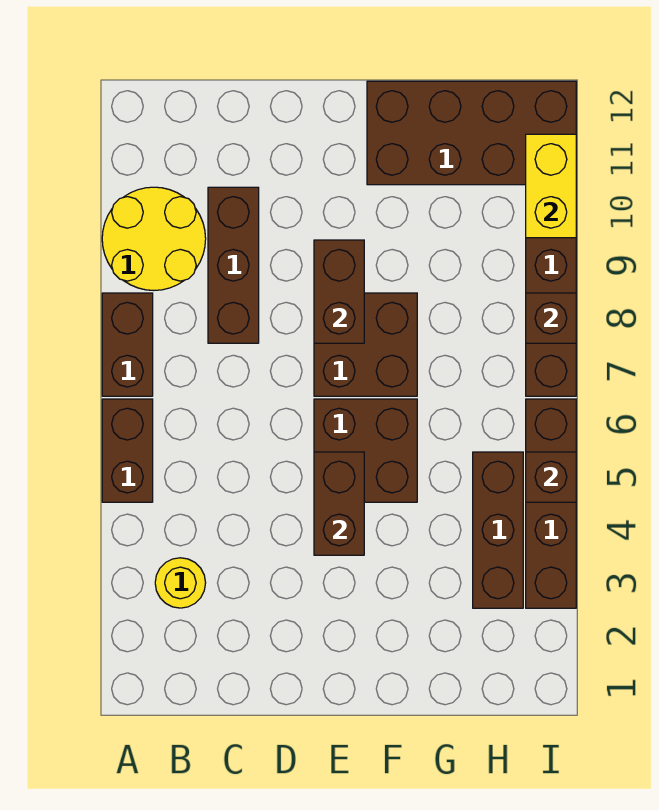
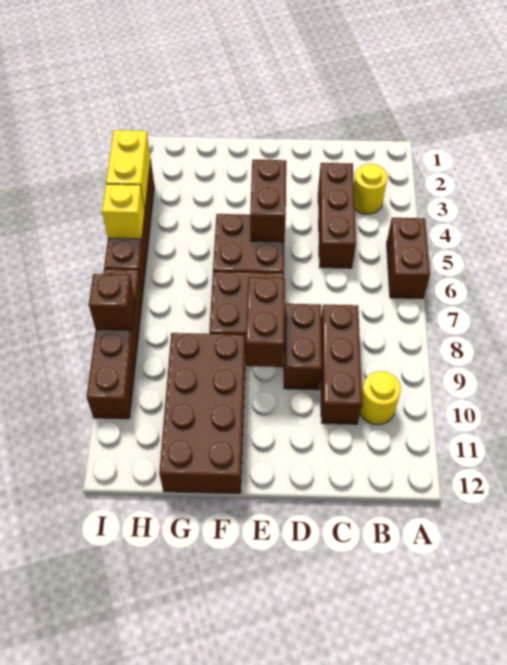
brown brick A7:A8 level 1 -> brown brick D8:D9 level 1
yellow round brick A9:B10 level 1 -> yellow round brick B10 level 1
brown brick F11:I12 level 1 -> brown brick F9:G12 level 1
brown brick H3:H5 level 1 -> brown brick C3:C5 level 1
brown brick I5 level 2 -> yellow brick I5 level 2
yellow brick I10:I11 level 2 -> yellow brick I3:I4 level 2

